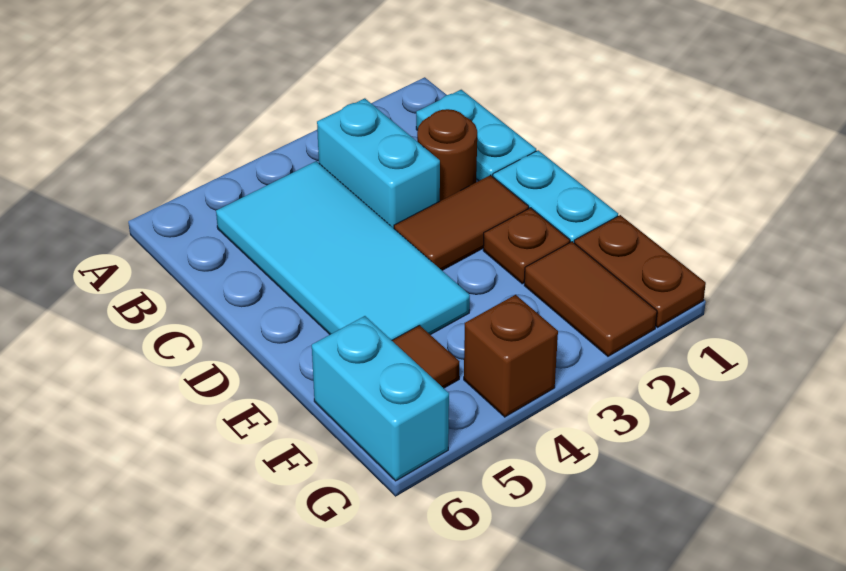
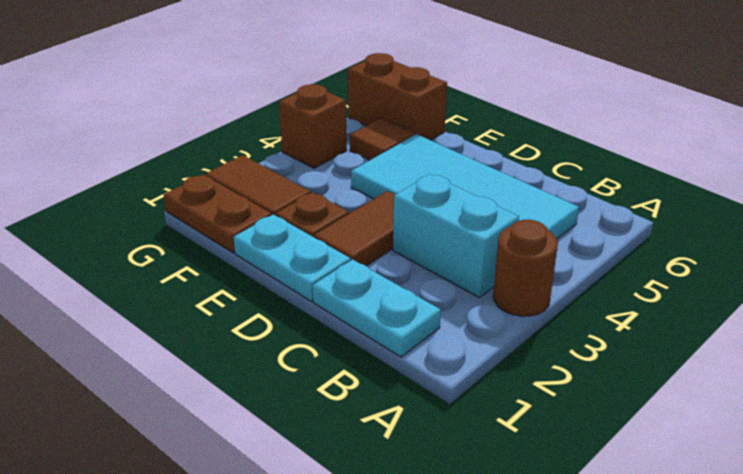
brown round brick C2 level 1 -> brown round brick A3 level 1
cyan brick F6:G6 level 1 -> brown brick F6:G6 level 1

